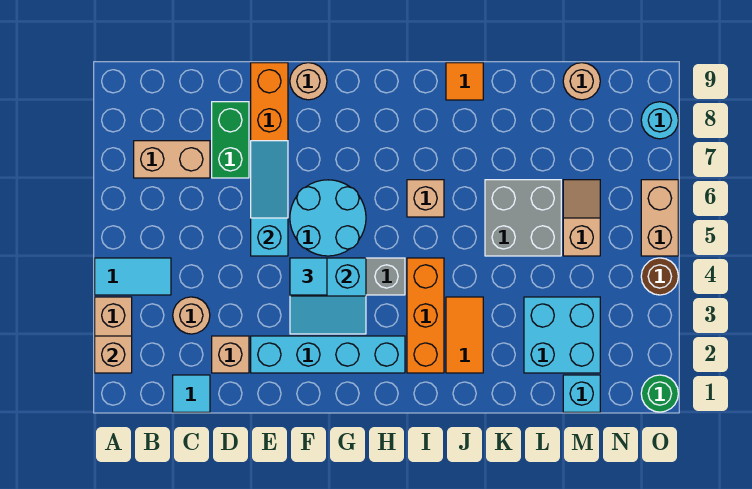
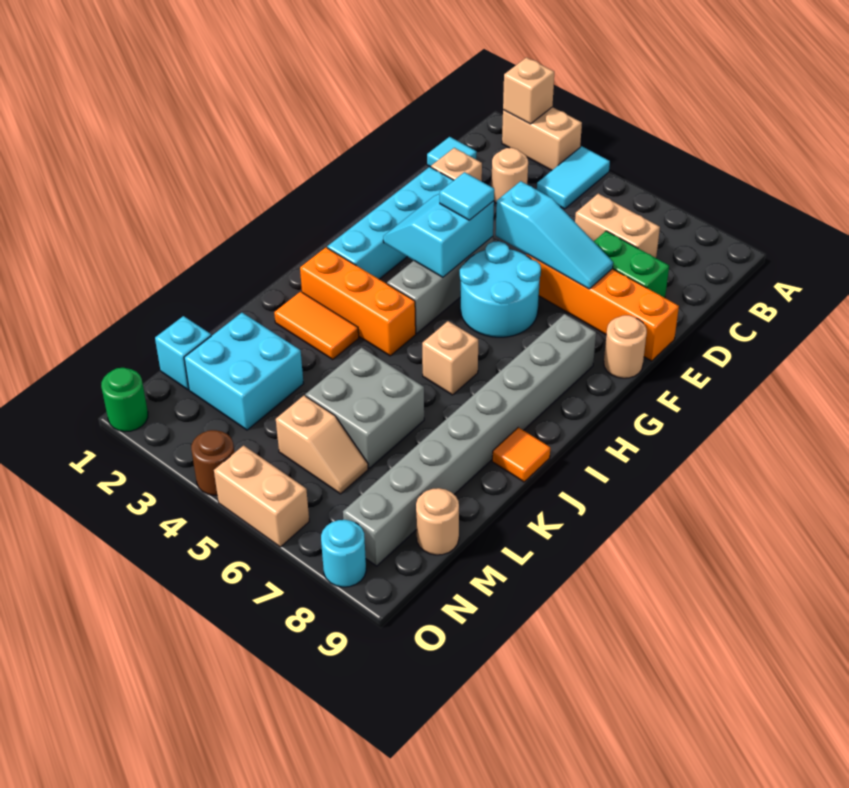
tan brick B7:C7 level 1 -> tan brick C6:C7 level 1
none -> grey brick G8:N8 level 1

